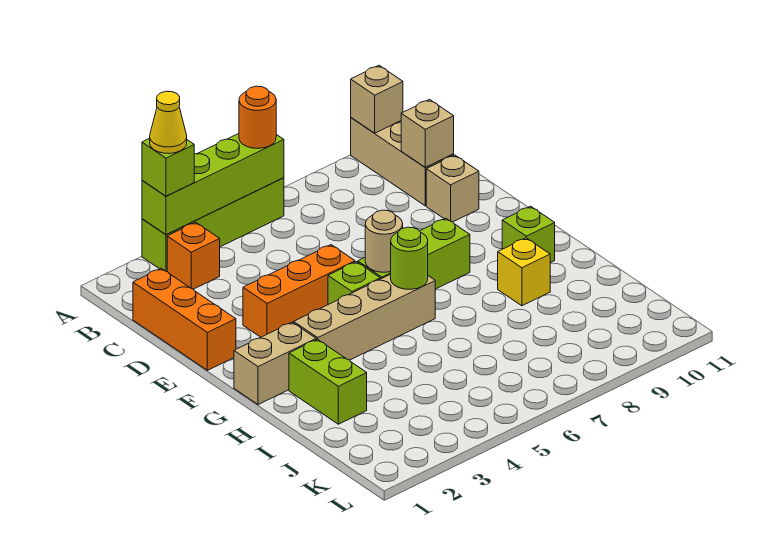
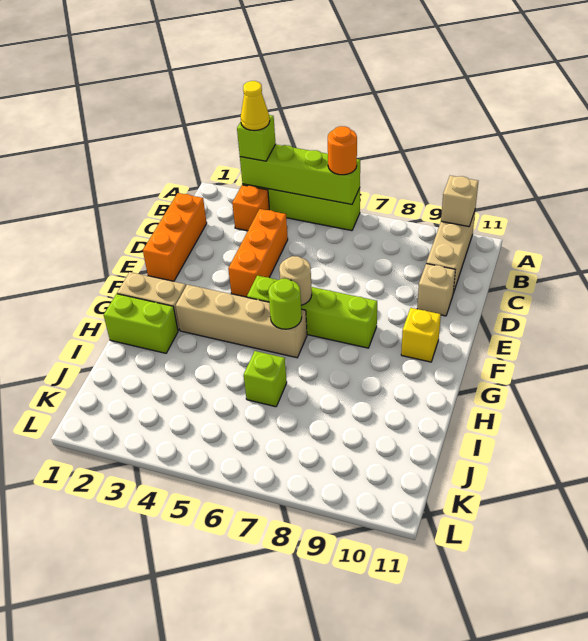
tan brick C10 level 2 -> none
orange brick E3:E5 level 1 -> orange brick C4:E4 level 1
lime brick G10 level 1 -> lime brick I6 level 1
lime brick H2:I2 level 1 -> lime brick H1:H2 level 1
yellow brick H9 level 1 -> yellow brick F10 level 1

